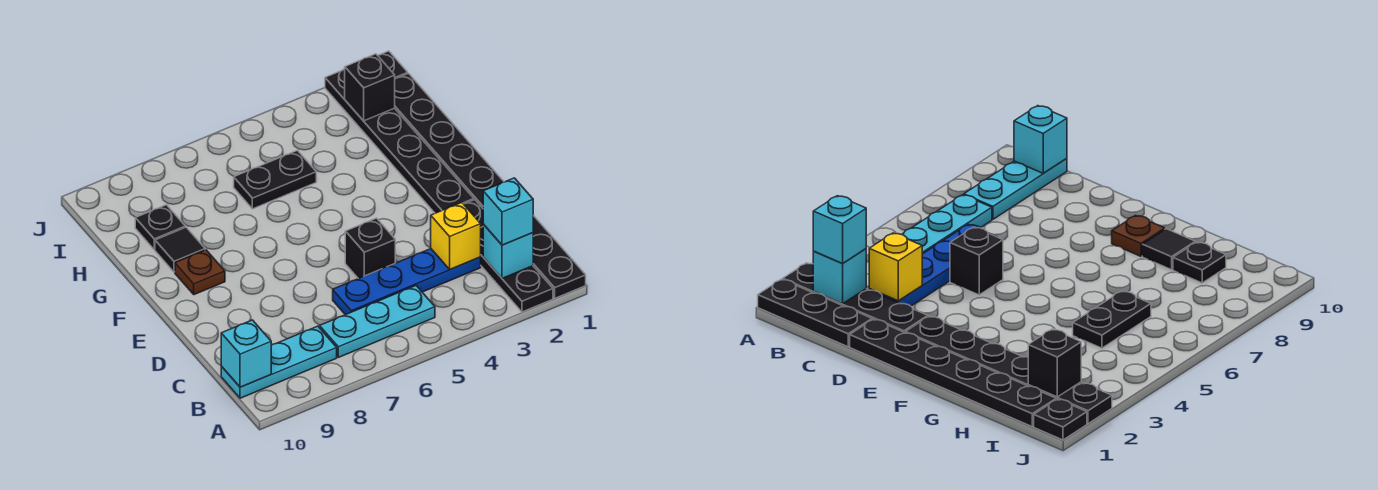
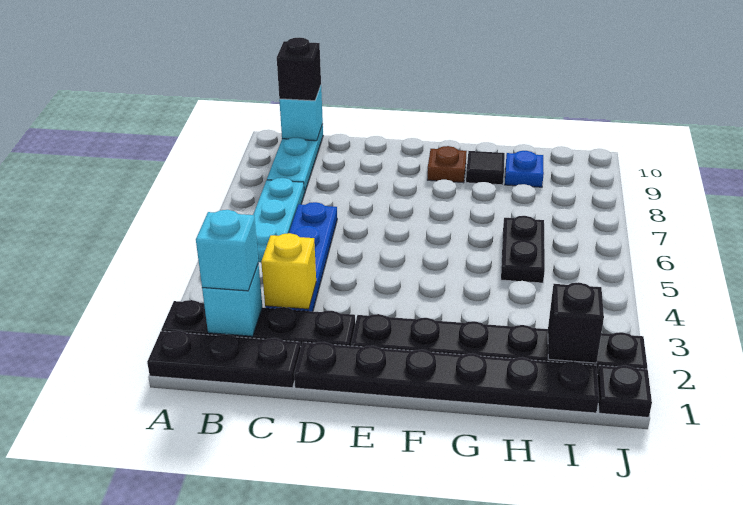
black brick D5 level 1 -> black brick B10 level 3
black plate H9 level 1 -> blue plate H9 level 1

